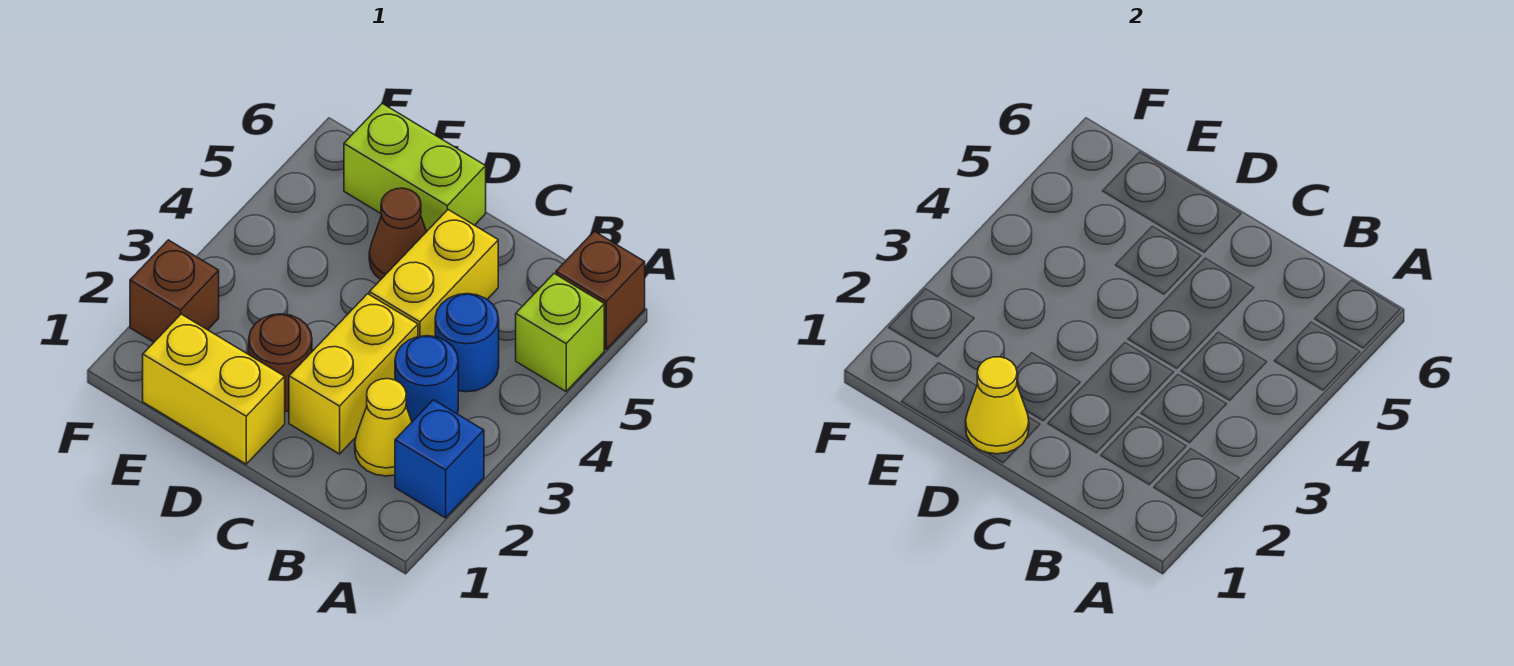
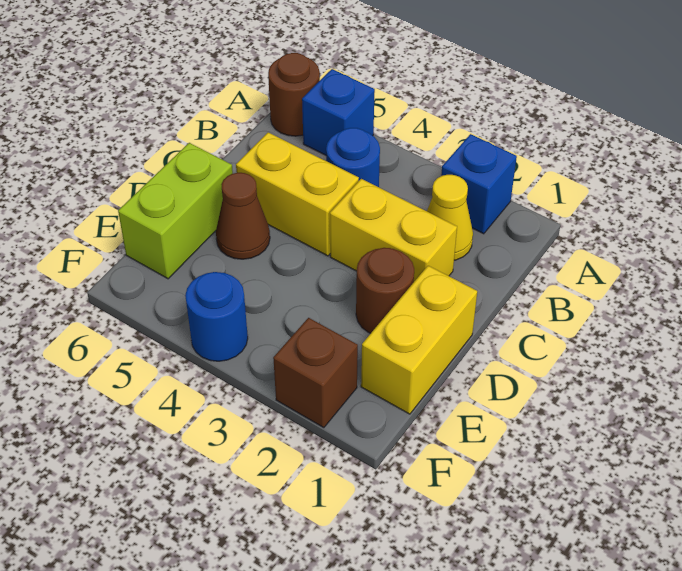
lime brick A5 level 1 -> blue brick A5 level 1
brown brick A6 level 1 -> brown round brick A6 level 1
blue round brick B3 level 1 -> blue round brick F4 level 1
yellow cone D1 level 2 -> none

